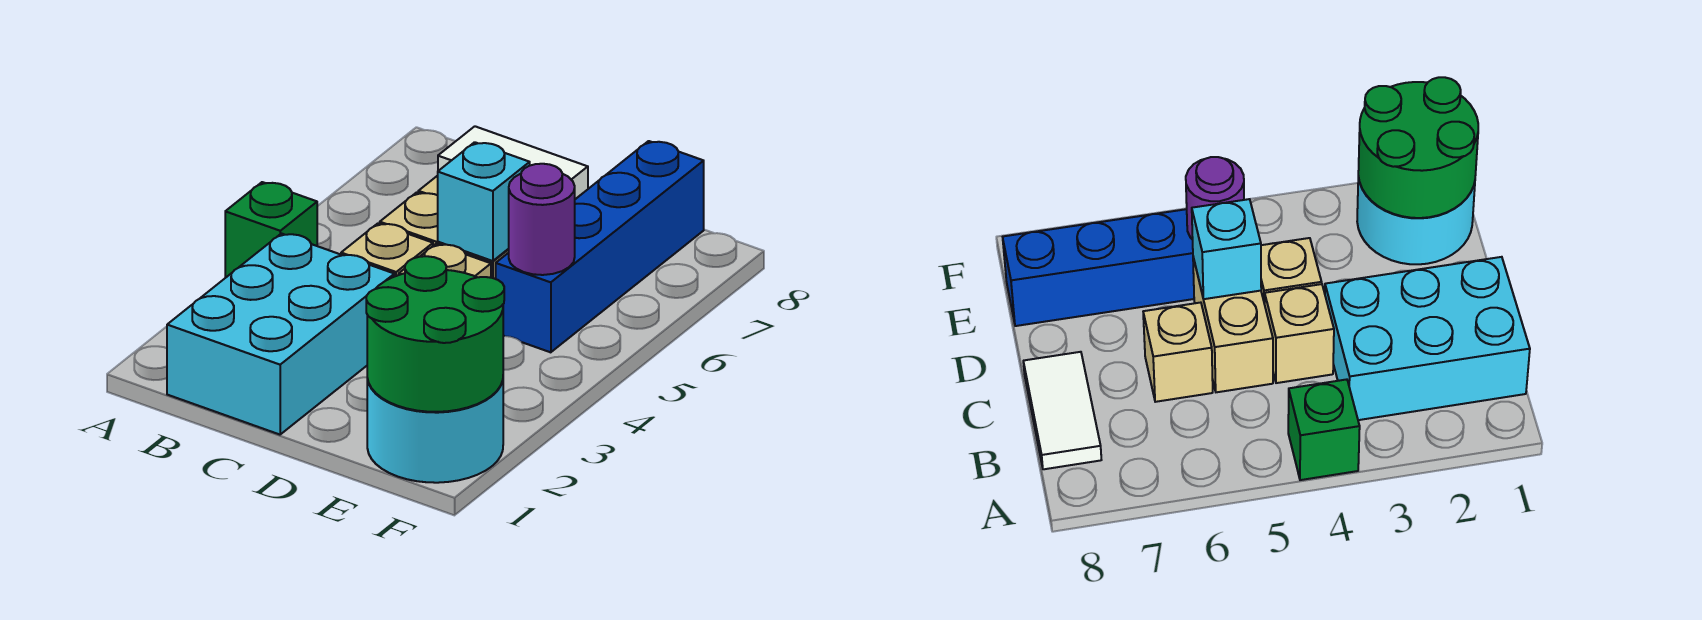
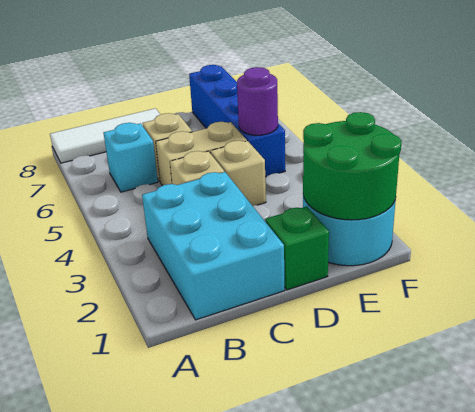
green brick A4 level 1 -> green brick D1 level 1
white tile B8:C8 level 1 -> white tile A8:C8 level 1
cyan brick D5 level 2 -> cyan brick B6 level 1

